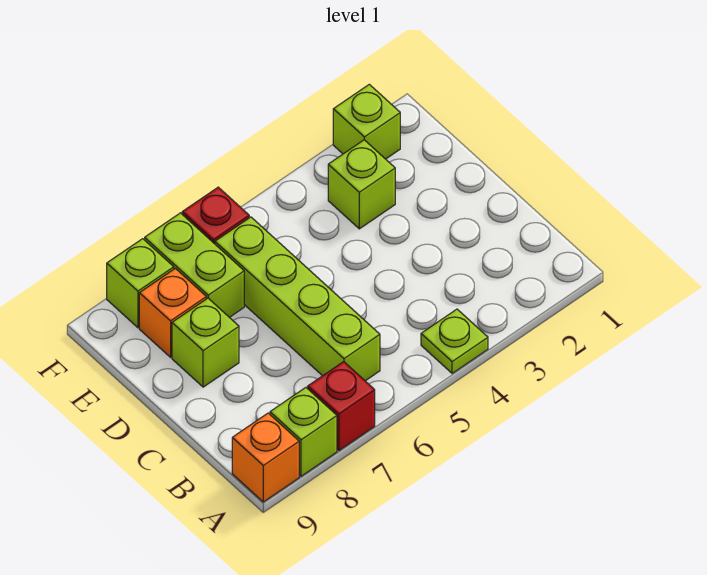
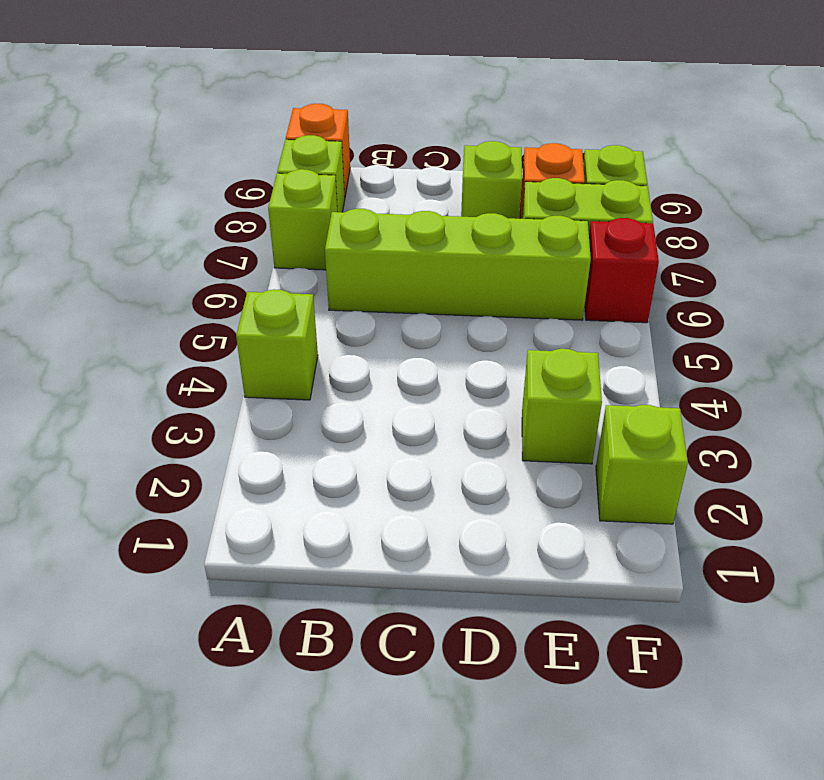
lime plate A4 level 1 -> lime brick A4 level 1
red brick A7 level 1 -> lime brick A7 level 1

